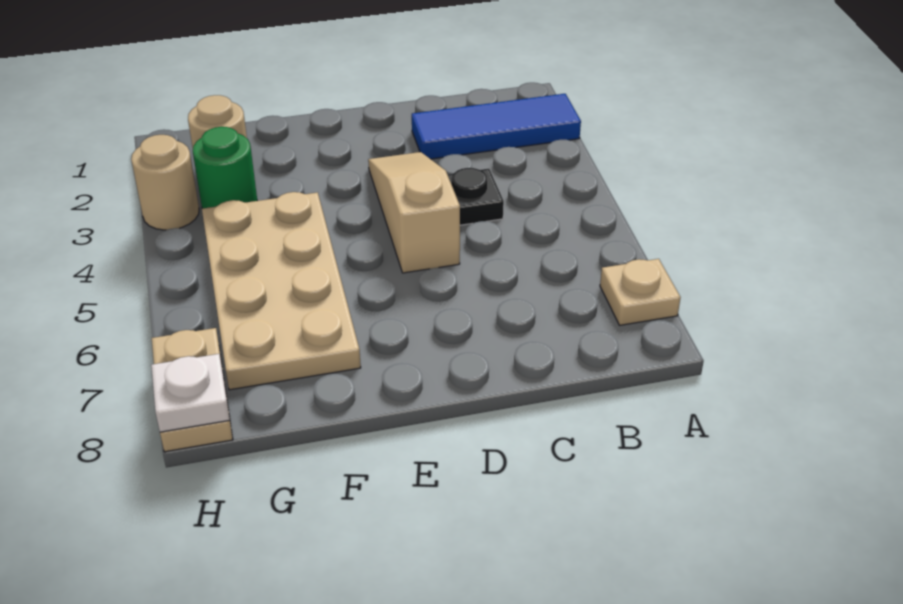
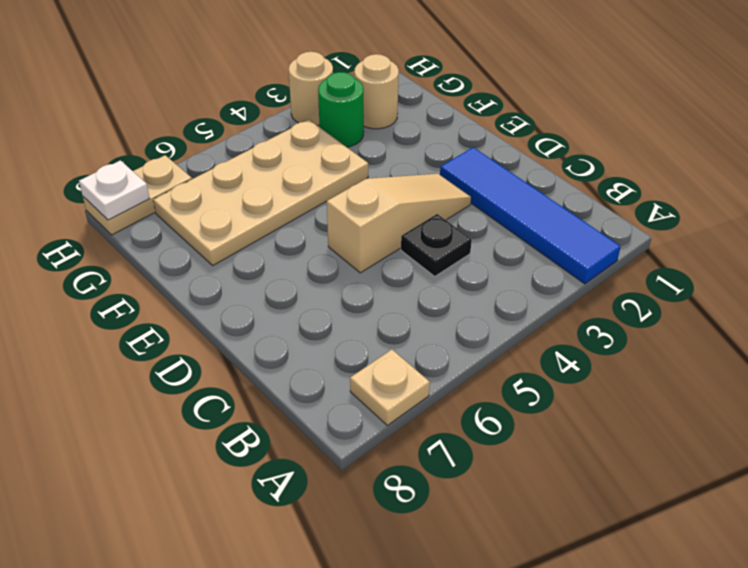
blue tile A2:C2 level 1 -> blue tile A2:D2 level 1

